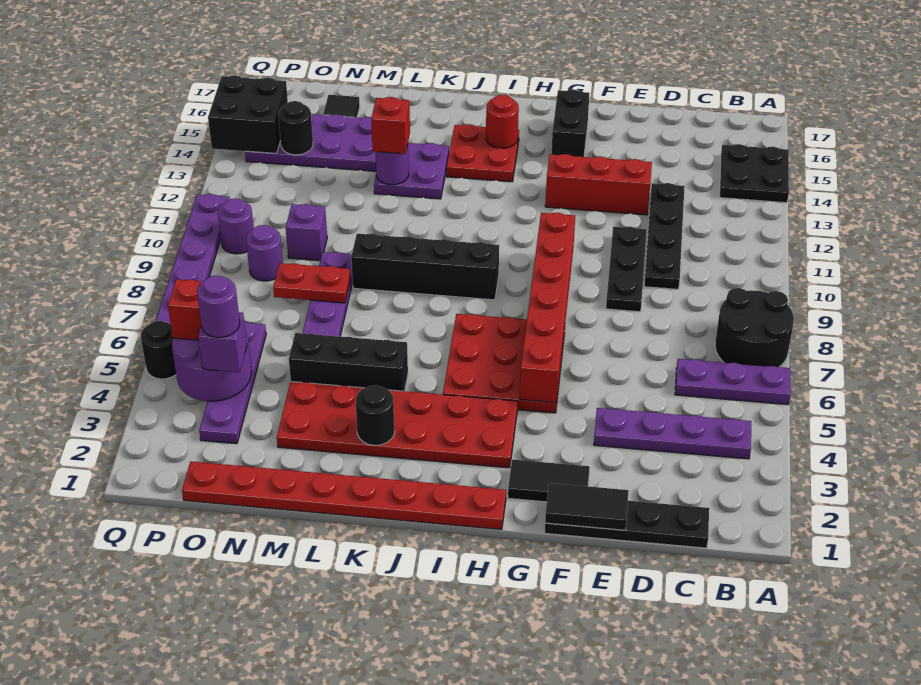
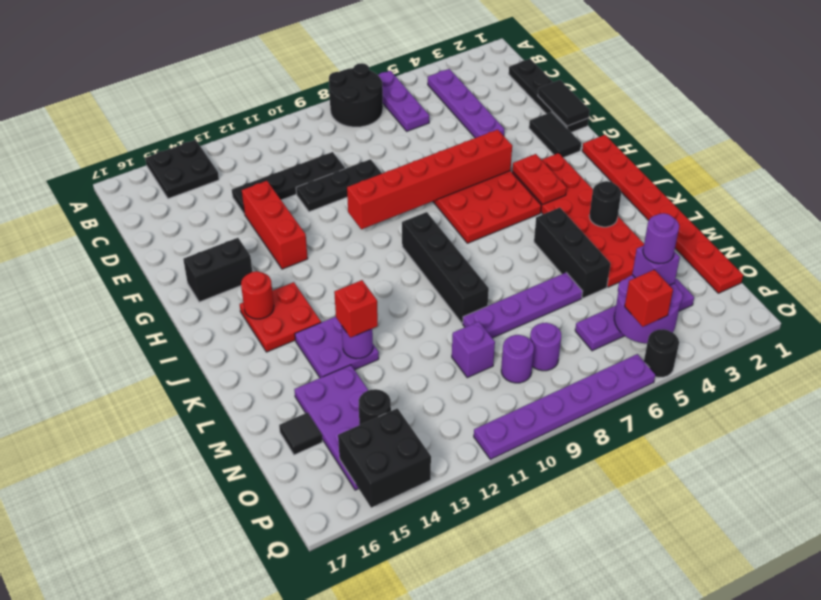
red plate M8:N8 level 2 -> red plate H4:I4 level 2
purple round brick P10 level 1 -> purple round brick O8 level 1

